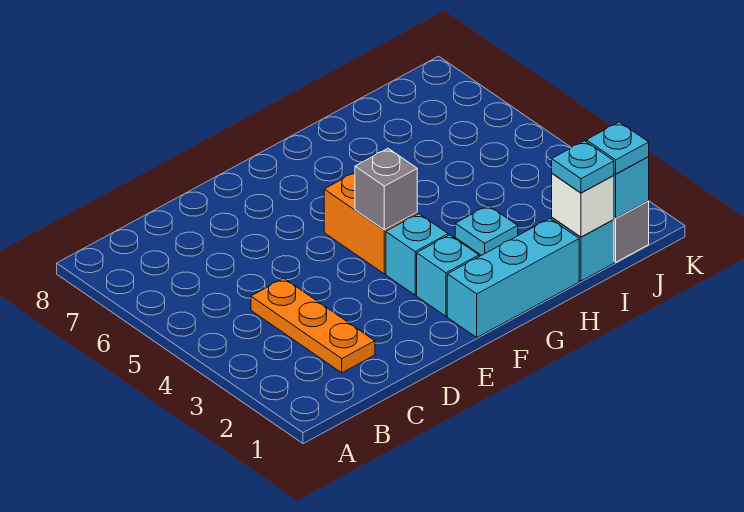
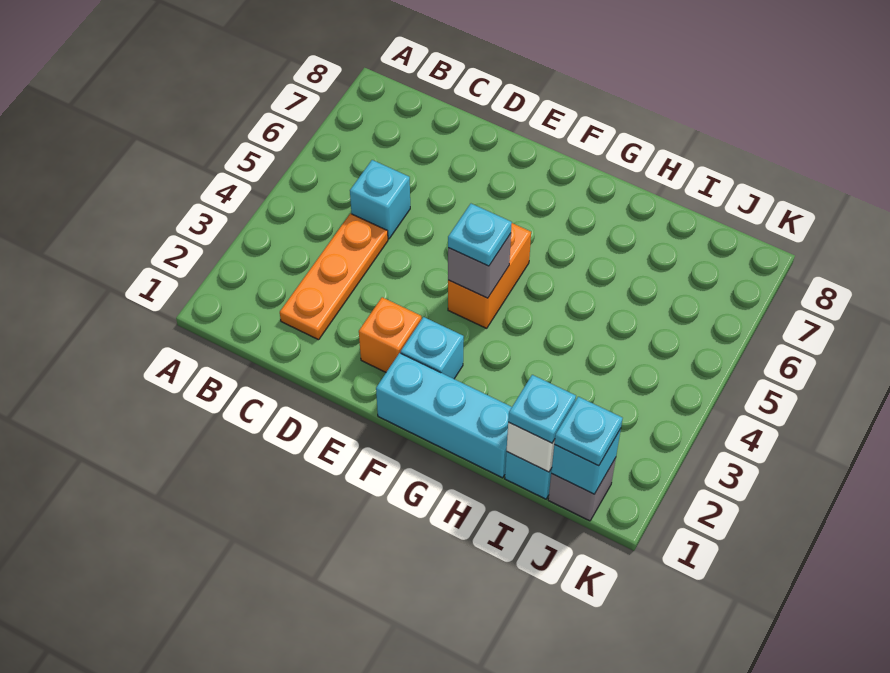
none -> orange brick E2 level 1
cyan brick F3 level 1 -> cyan brick C5 level 1
cyan plate H3 level 1 -> cyan plate F4 level 3

